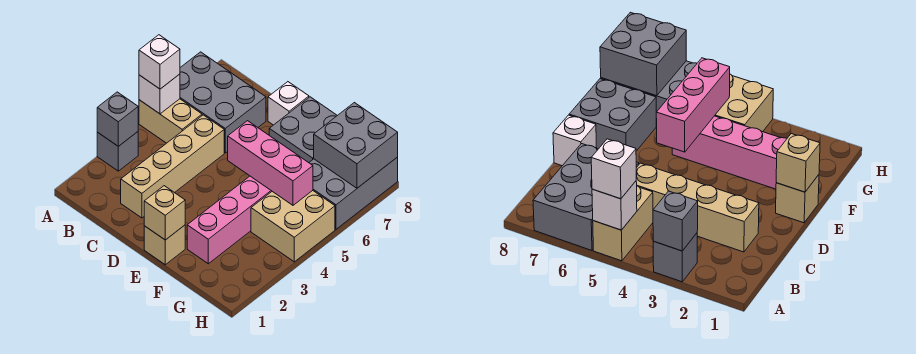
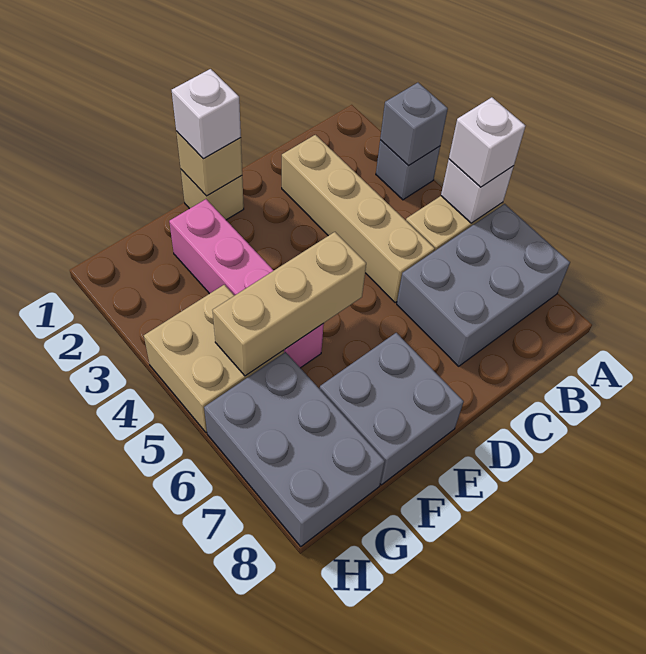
white brick D8 level 1 -> white brick E1 level 3
pink brick E5:G5 level 2 -> tan brick E5:G5 level 2
grey brick G7:H8 level 2 -> none

